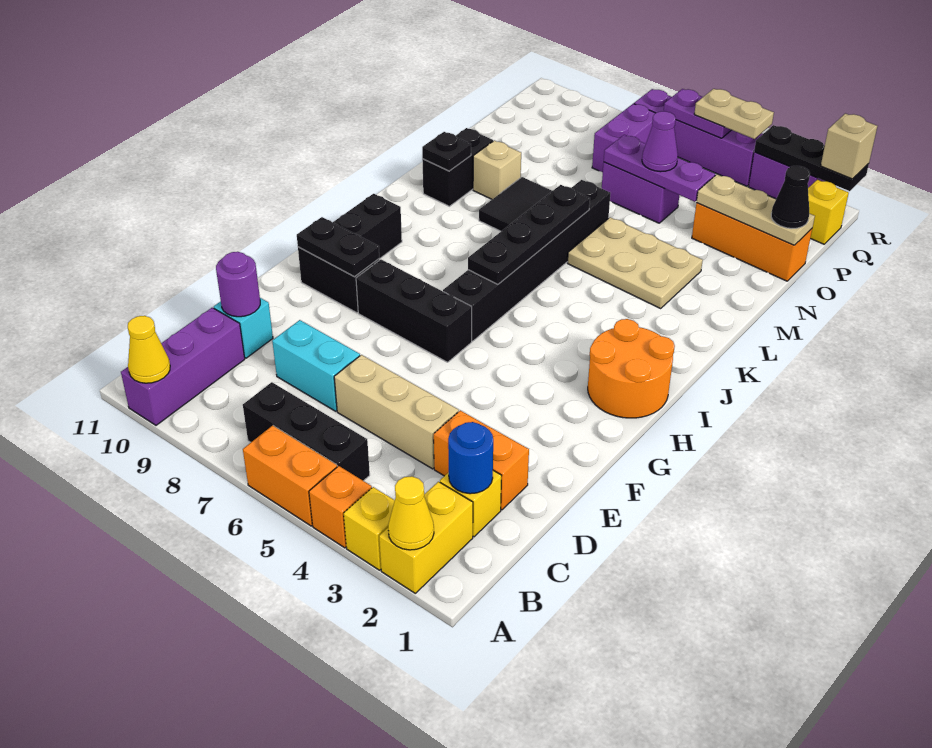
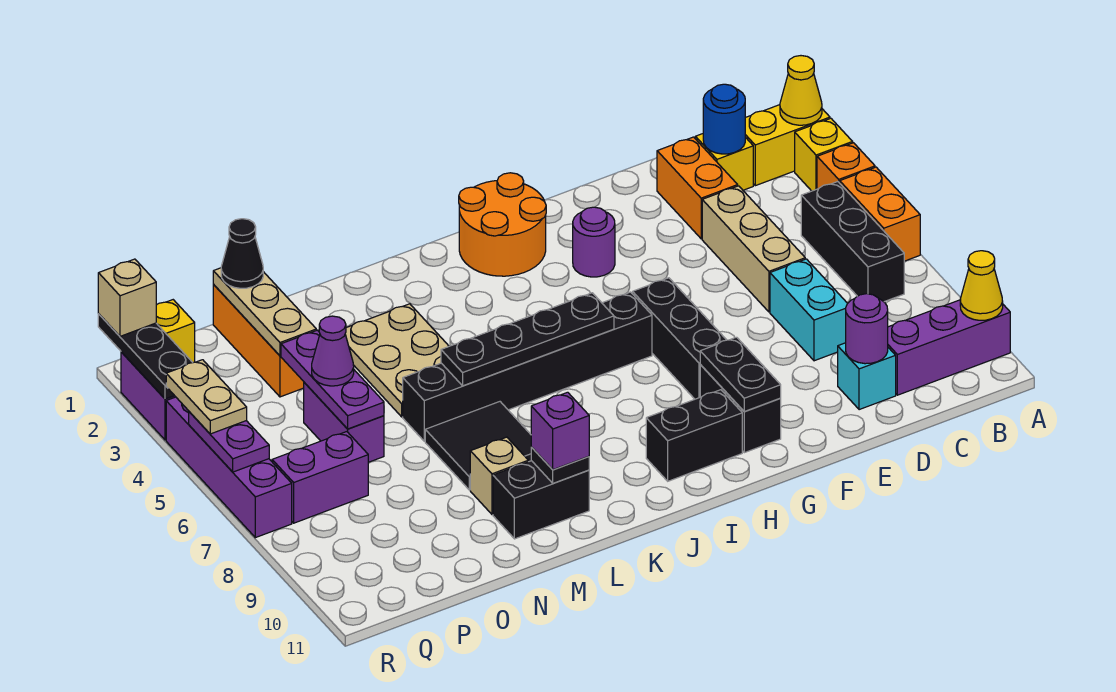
none -> purple round brick G3 level 1
none -> purple brick L10 level 3

